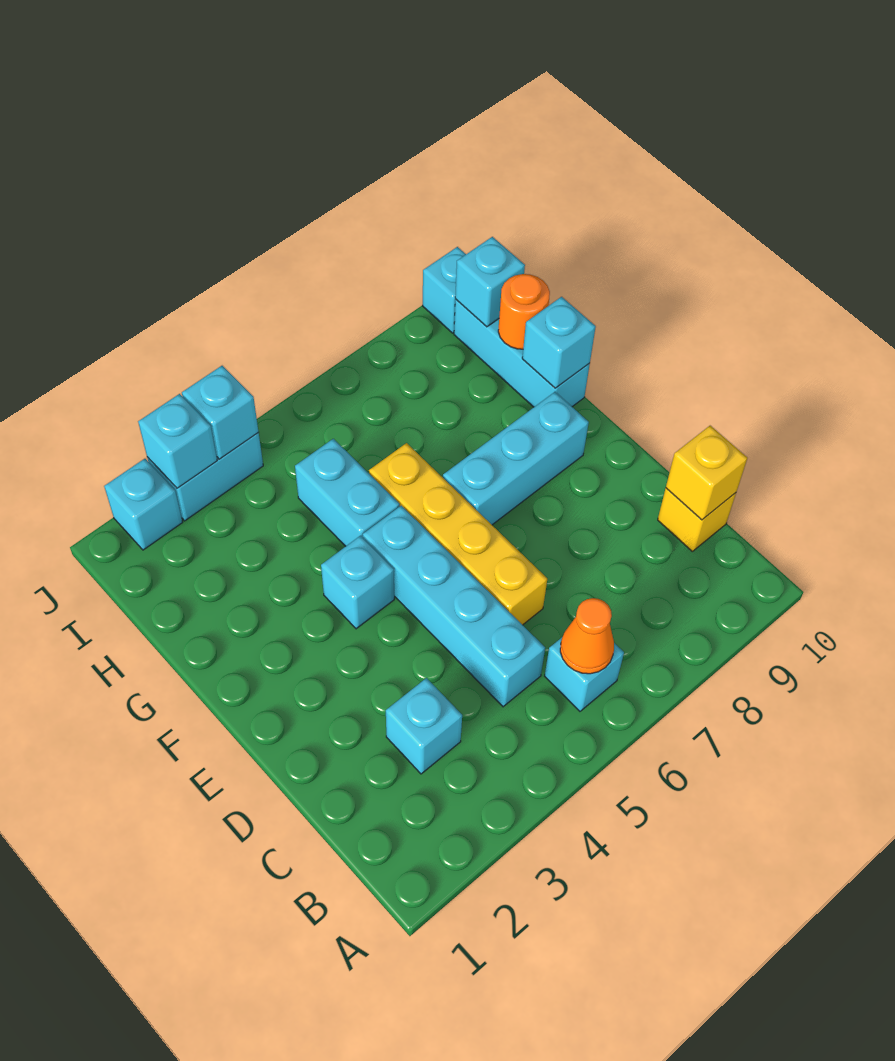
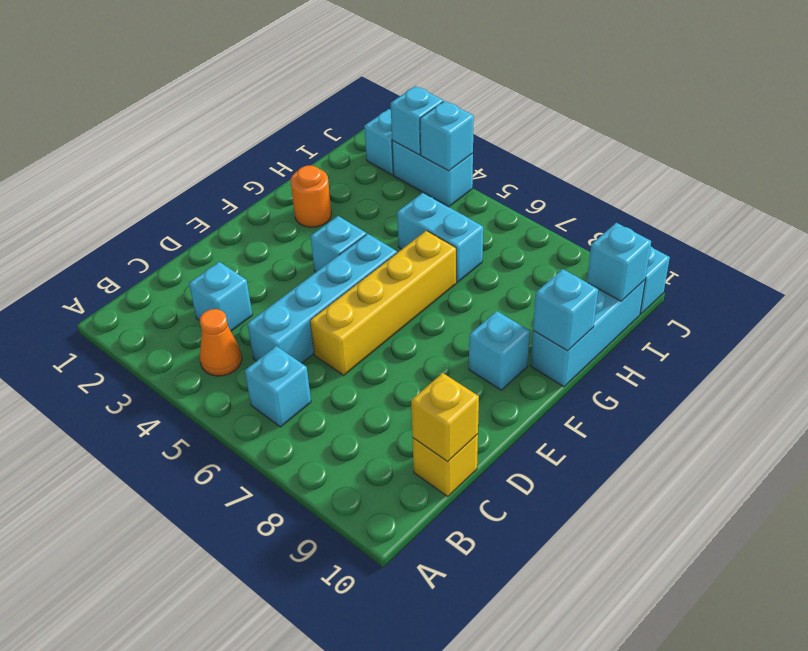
orange cone B6 level 2 -> orange cone B4 level 1
cyan brick F7:F9 level 1 -> cyan brick F9 level 1
cyan brick G5:H5 level 1 -> cyan brick H5:H6 level 1
orange round brick H10 level 2 -> orange round brick G2 level 1

